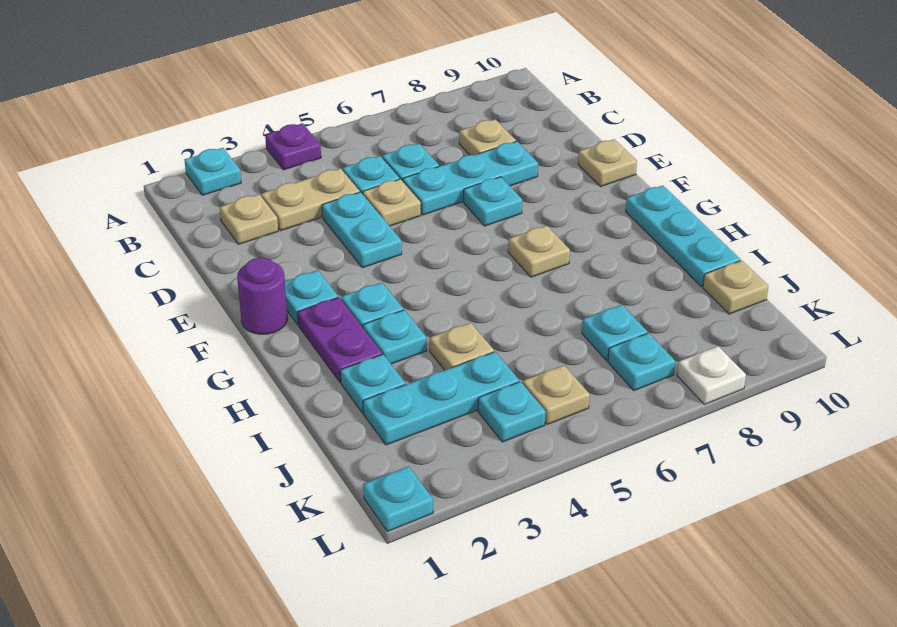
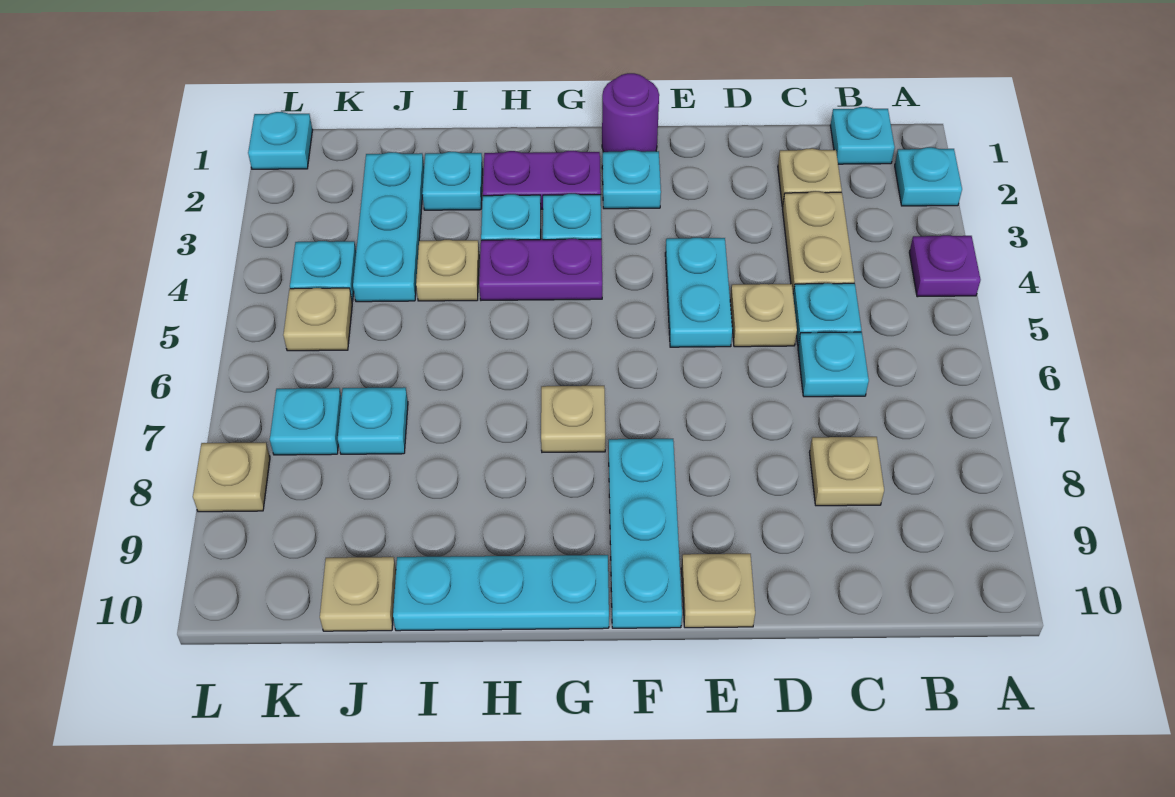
cyan plate D4:E4 level 1 -> cyan plate E4:E5 level 1
cyan plate D6:D8 level 1 -> cyan plate F8:F10 level 1
cyan plate E7 level 1 -> cyan plate B1 level 1
none -> purple plate G4:H4 level 1
white plate L8 level 1 -> tan plate L8 level 1

